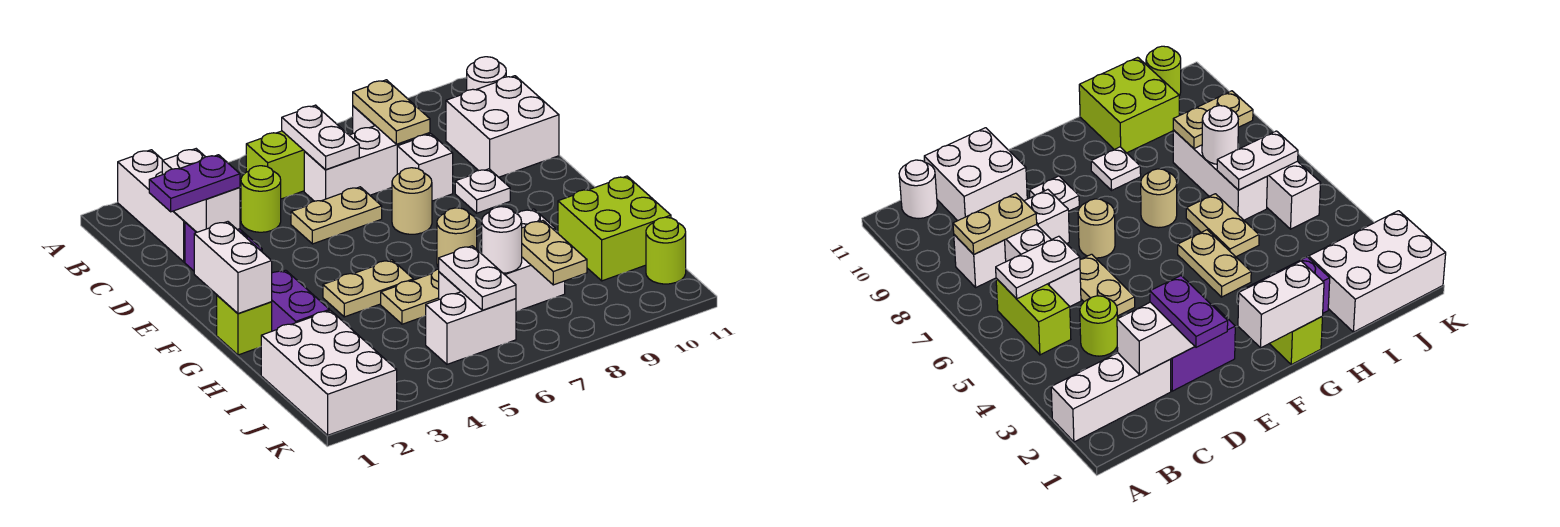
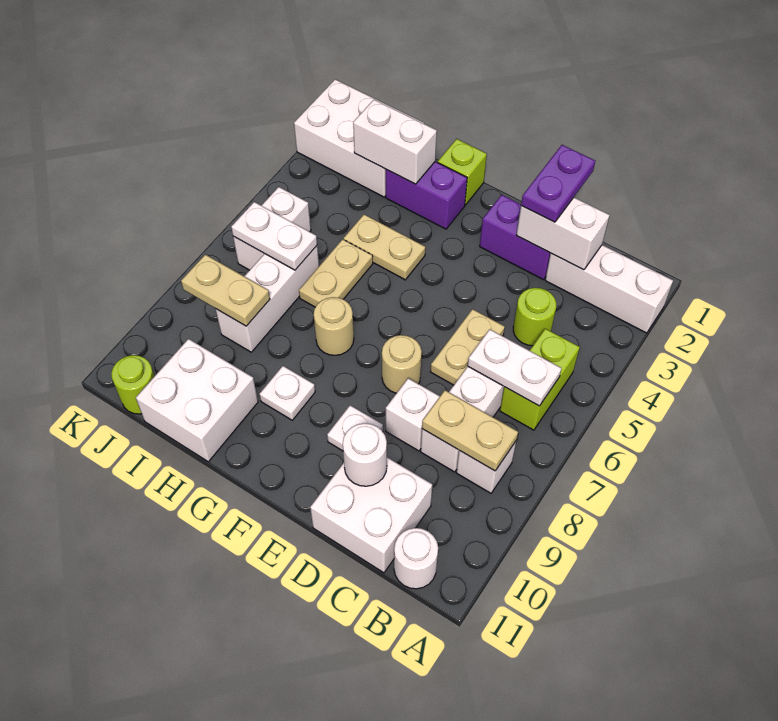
white brick F1:G1 level 2 -> white brick H2:I2 level 2
tan plate G4:G5 level 1 -> tan plate G4:H4 level 1
lime brick H10:I11 level 1 -> white brick H10:I11 level 1
white round brick I7 level 2 -> white round brick D10 level 2

